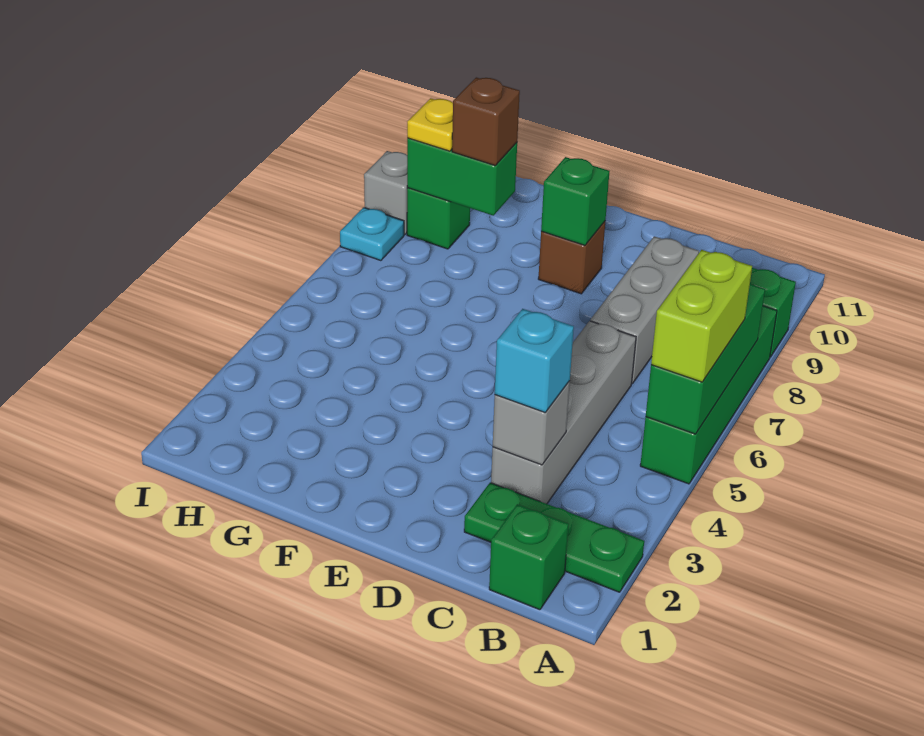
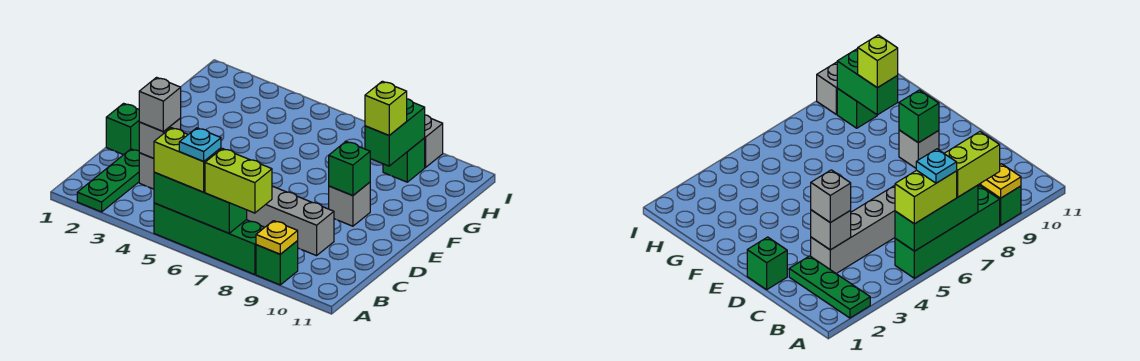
none -> lime brick A7:A8 level 3
green brick B1 level 1 -> green brick D1 level 1
cyan brick C3 level 3 -> grey brick C3 level 3
brown brick E9 level 1 -> grey brick E9 level 1
brown brick G9 level 3 -> lime brick G9 level 3
yellow plate H9 level 3 -> yellow plate A9 level 2
cyan plate I8 level 1 -> cyan plate A6 level 4

